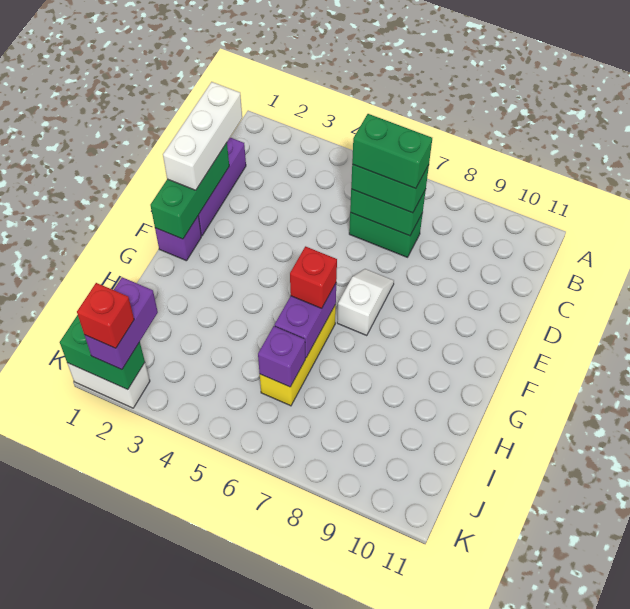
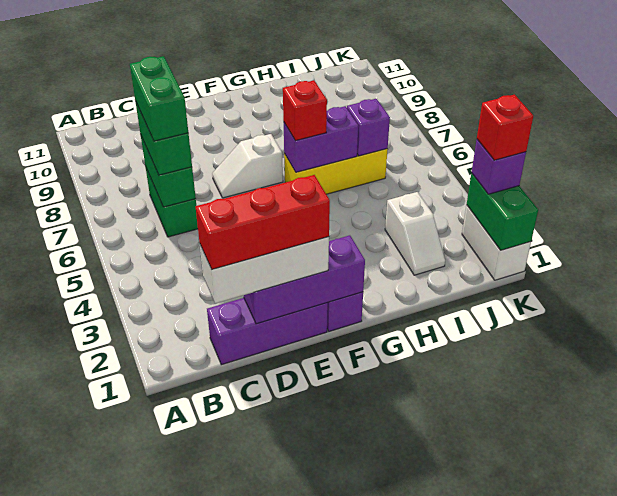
none -> red brick C1:E1 level 4
green brick D1:F1 level 2 -> purple brick D1:F1 level 2
none -> white slope I2:I3 level 1 top 3
purple brick J2:K2 level 3 -> purple brick K2 level 3

